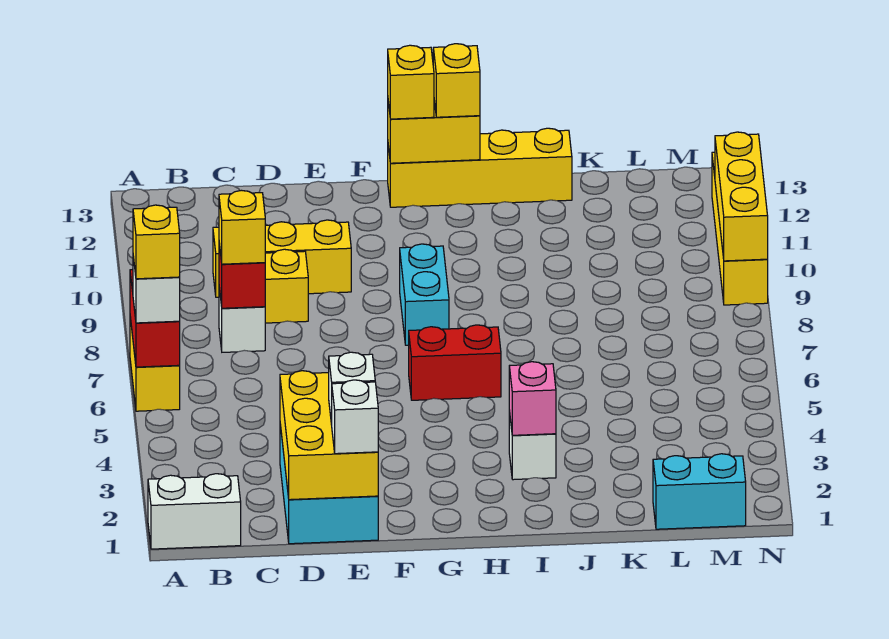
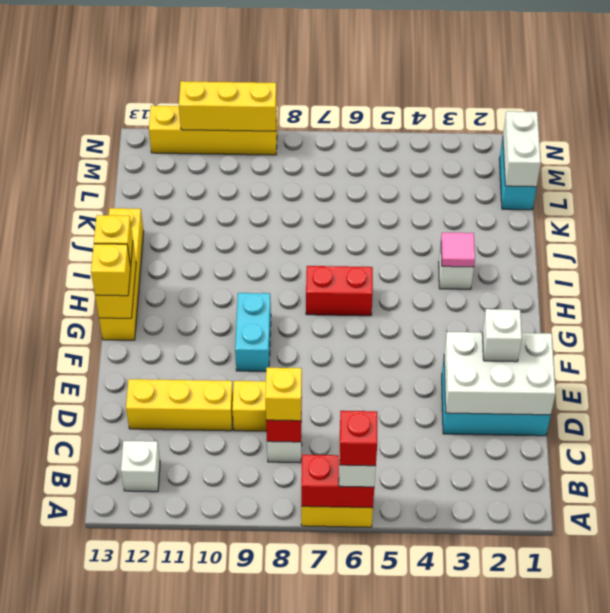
white brick A1:B1 level 1 -> white brick L1:M1 level 2
yellow brick A6 level 4 -> red brick A6 level 4
yellow brick C10:E10 level 1 -> yellow brick D10:D12 level 1
yellow brick D1:E3 level 2 -> white brick D1:E3 level 2
white brick E1 level 3 -> white brick B12 level 1
red brick G6:H6 level 1 -> red brick H6:H7 level 1
cyan brick G8:G9 level 1 -> cyan brick F9:G9 level 1
pink brick I3 level 2 -> pink tile I3 level 2

